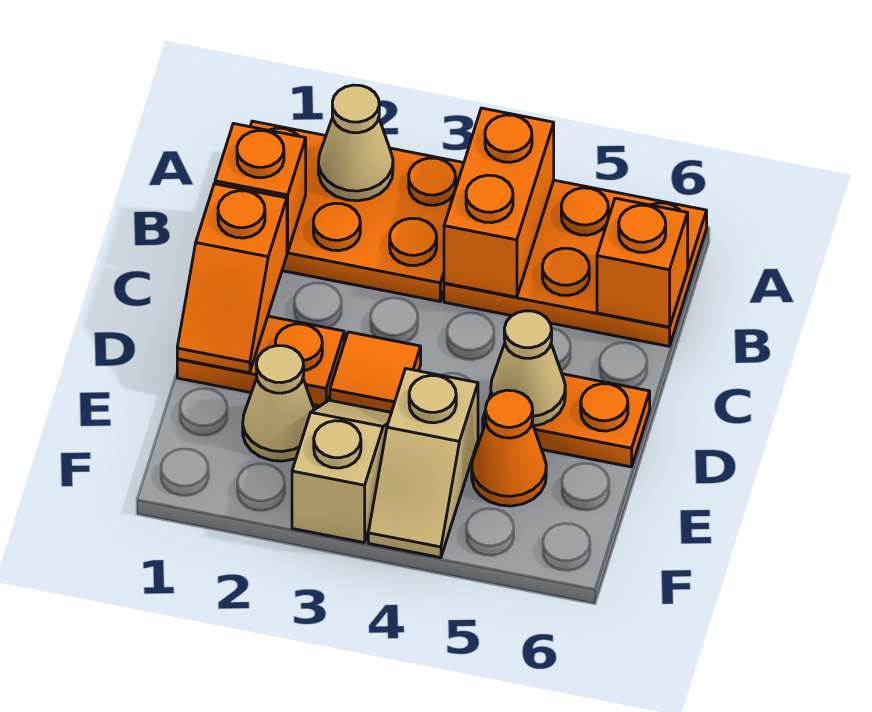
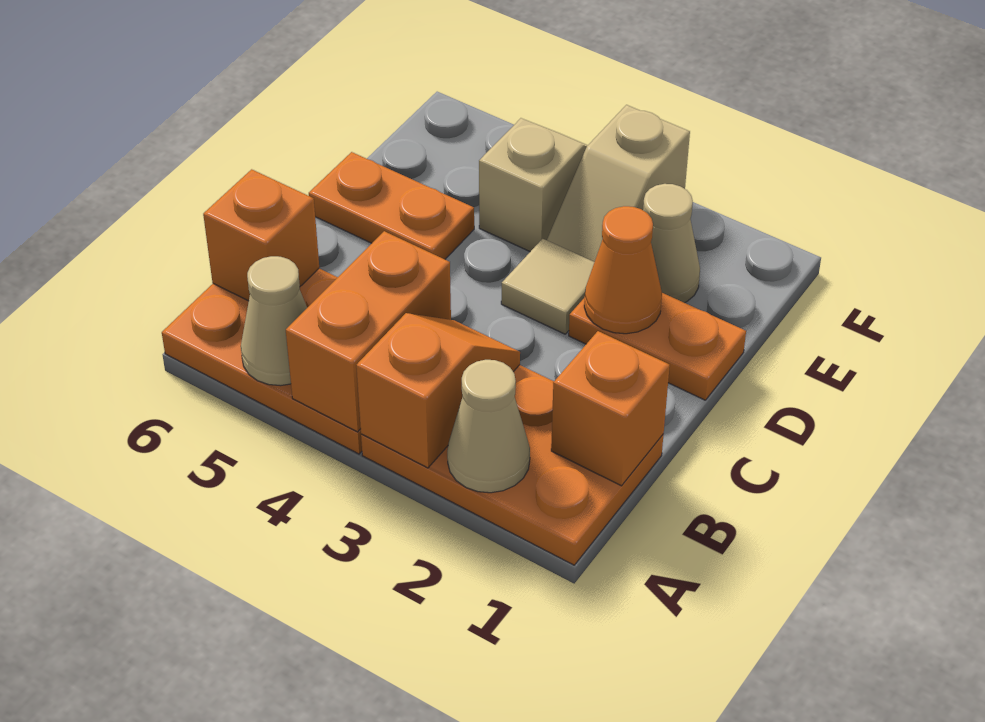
orange slope C1:D1 level 2 top C -> orange slope A3:B3 level 2 top A
orange tile D3 level 1 -> tan tile D3 level 1
tan cone D5 level 2 -> tan cone A5 level 2
orange cone E5 level 1 -> orange cone D2 level 2

